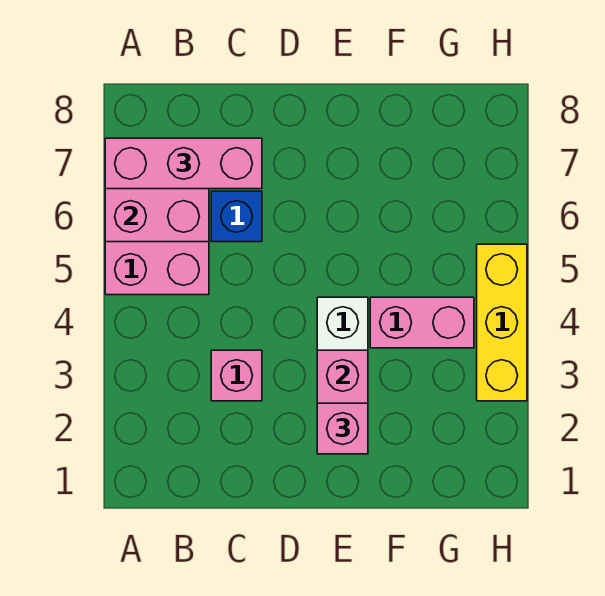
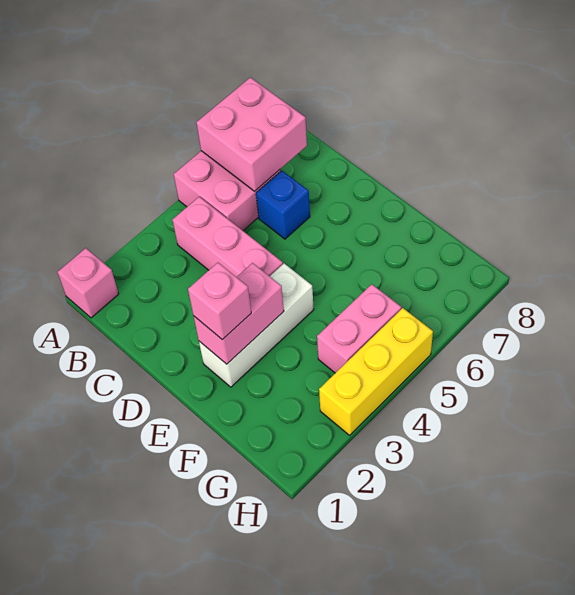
pink brick A7:C7 level 3 -> pink brick B4:D4 level 1
pink brick C3 level 1 -> pink brick A1 level 1
pink brick F4:G4 level 1 -> pink brick G4:G5 level 1

